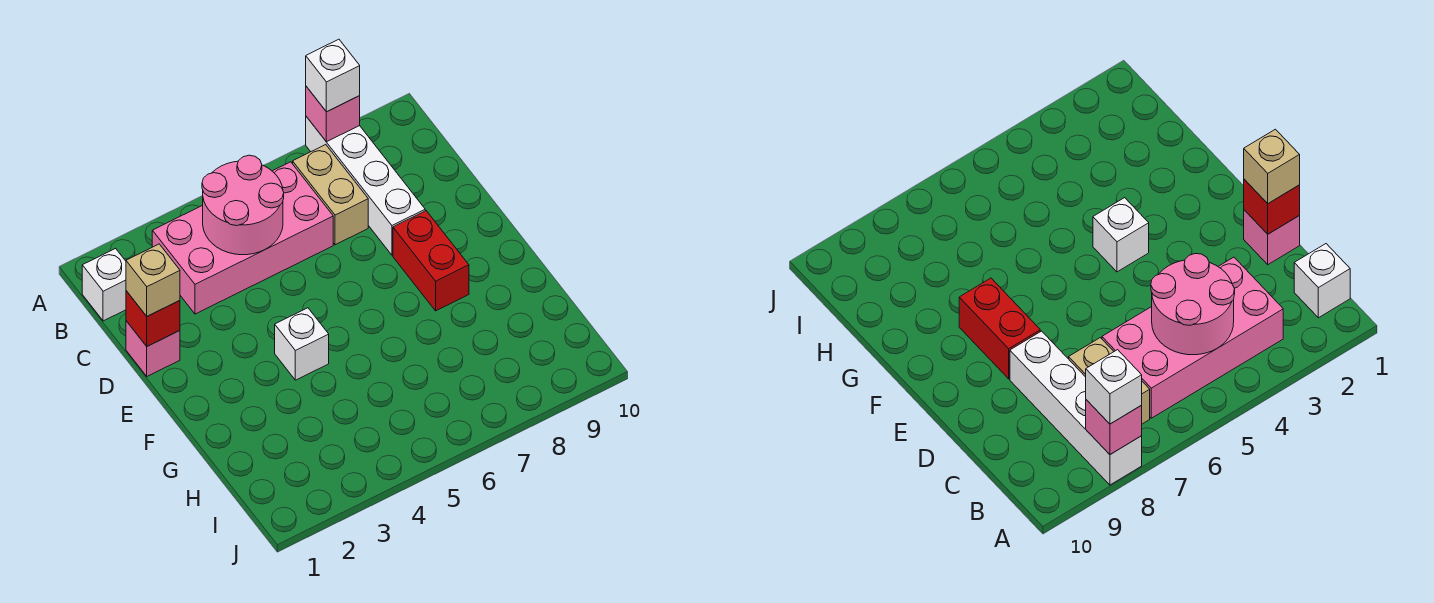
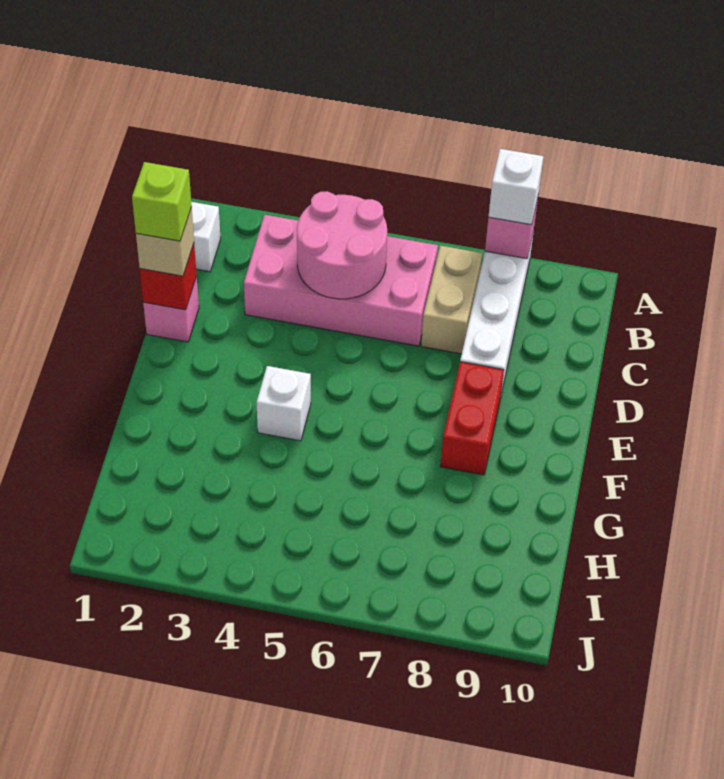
none -> lime brick D1 level 4

